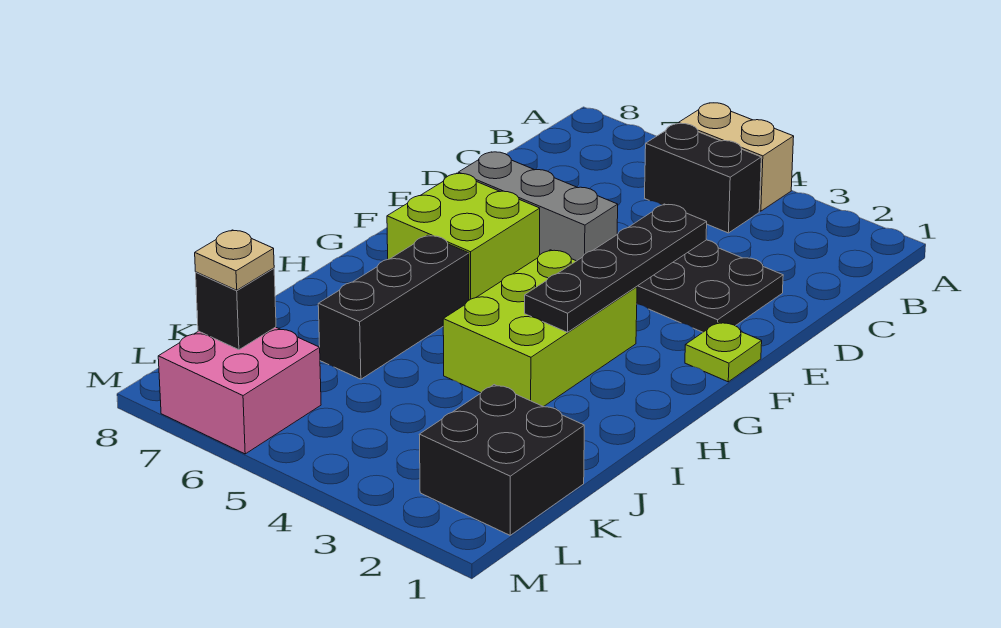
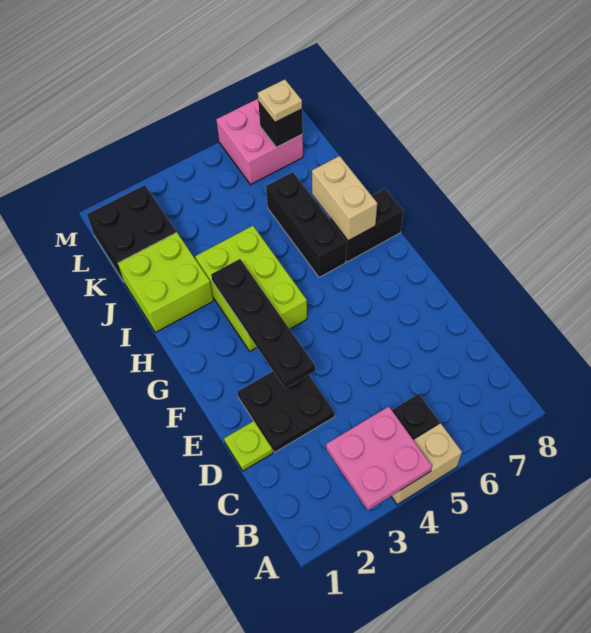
none -> pink plate A3:B4 level 2
grey brick E5:E7 level 1 -> none
lime plate F1 level 1 -> lime plate D1 level 1
lime brick F6:G7 level 1 -> lime brick I1:J2 level 1
none -> black brick H7:H8 level 1
none -> tan brick H7:I7 level 2

